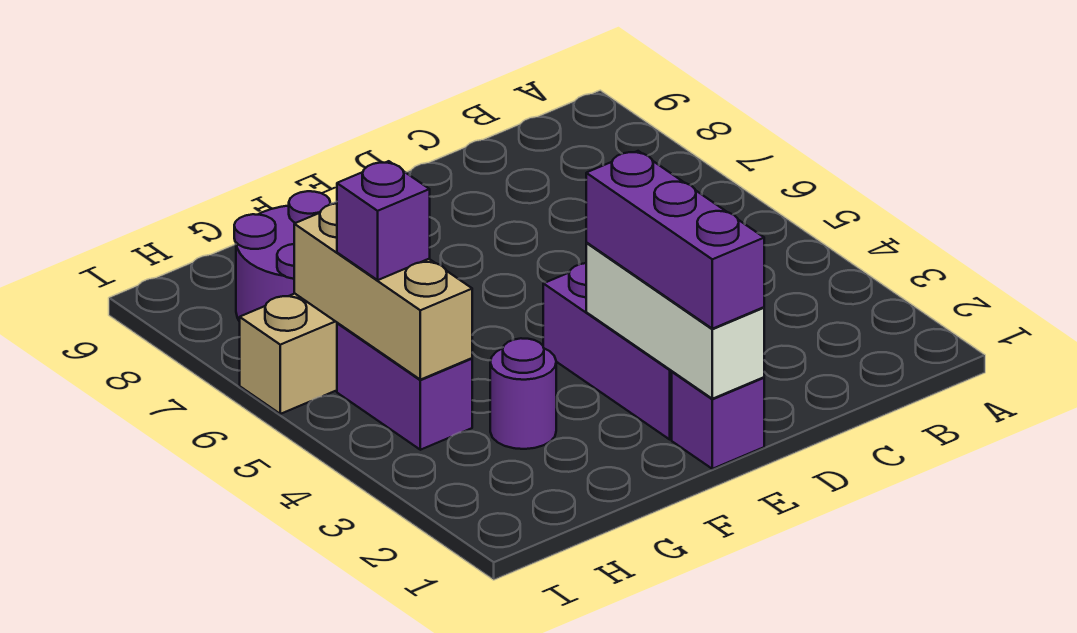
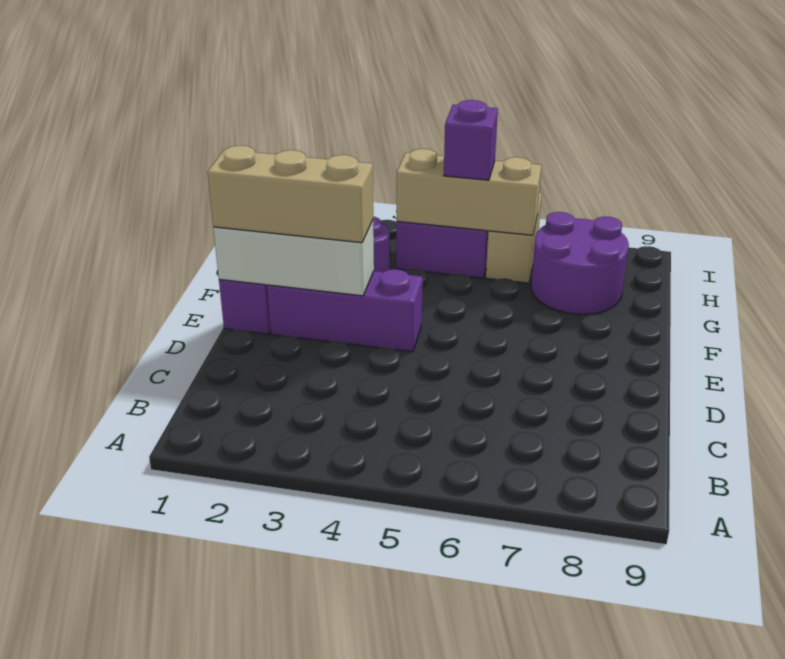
purple brick E1:E3 level 3 -> tan brick E1:E3 level 3

